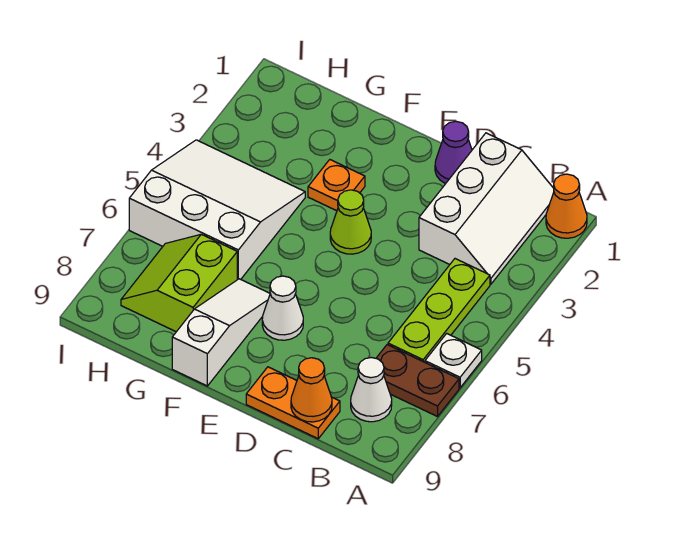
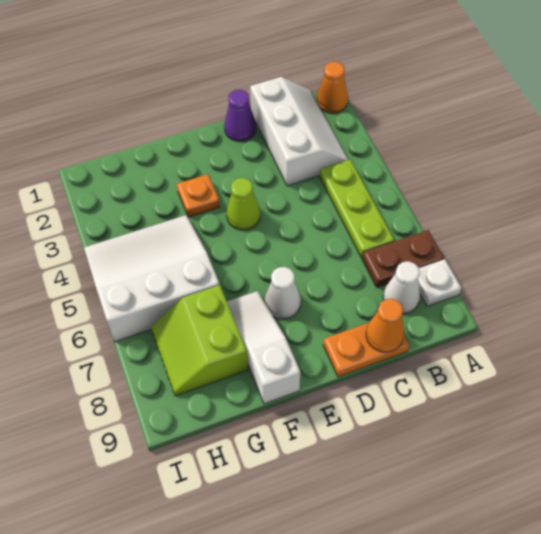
white plate A6 level 1 -> white plate A8 level 1

